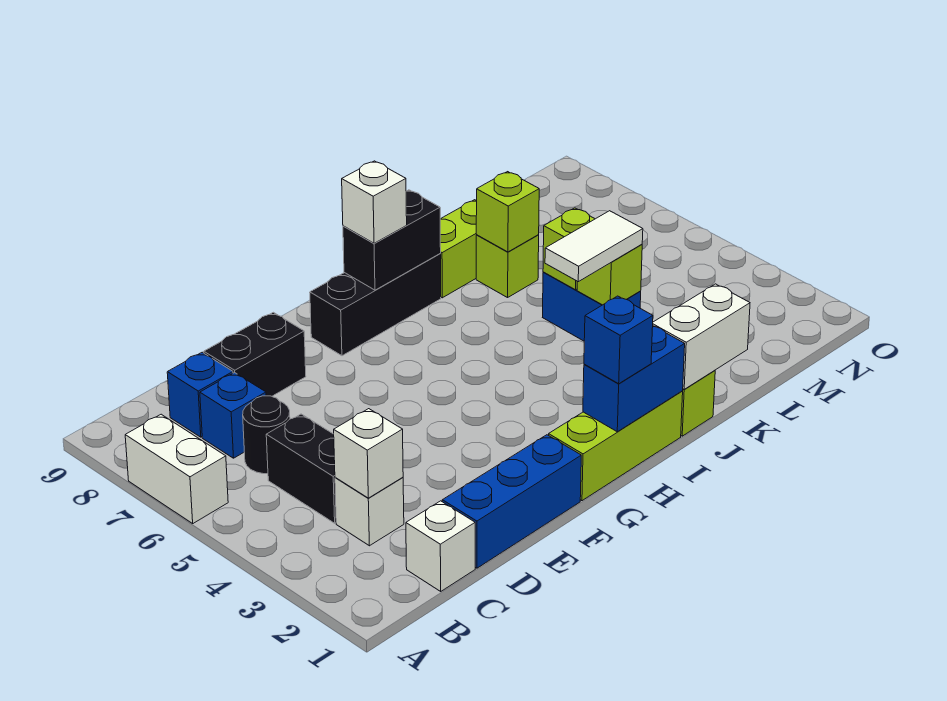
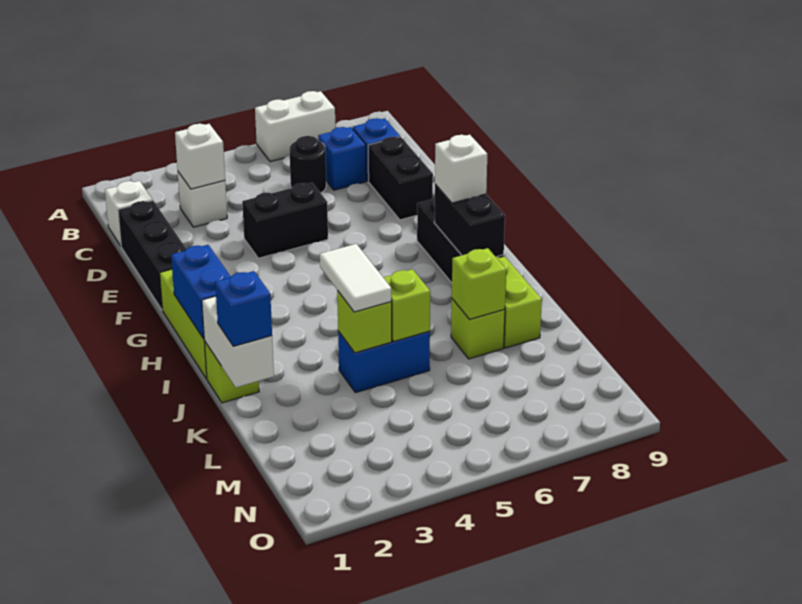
black brick C4:C5 level 1 -> black brick E4:E5 level 1
blue brick D1:F1 level 1 -> black brick D1:F1 level 1
blue brick H1 level 3 -> blue brick K1 level 3

